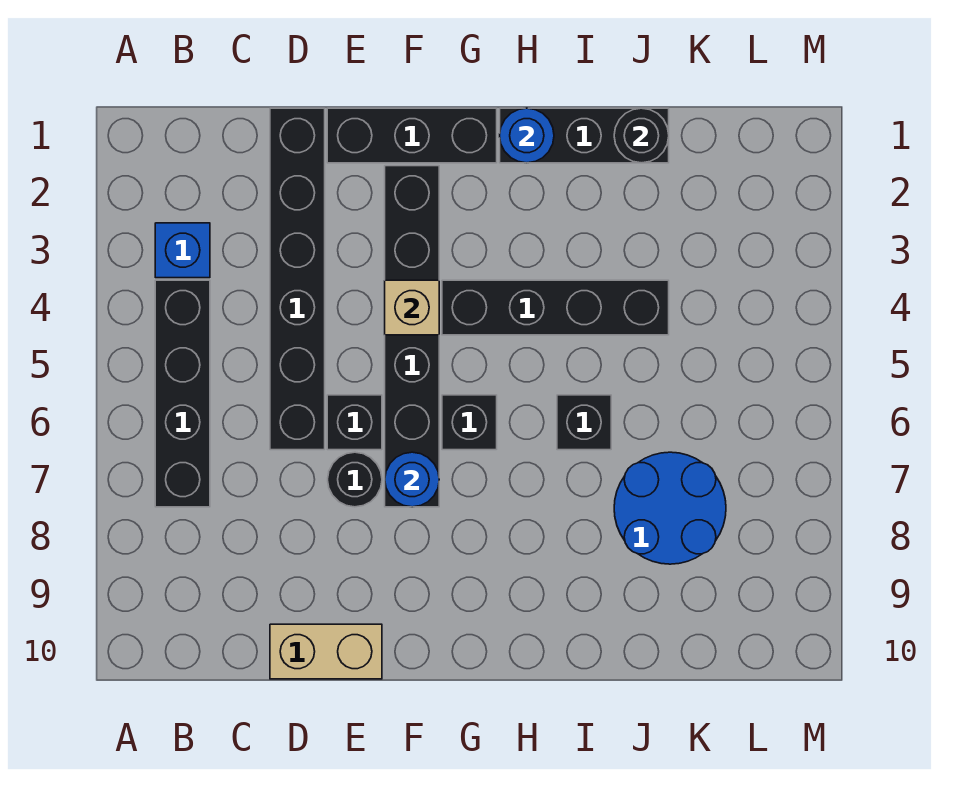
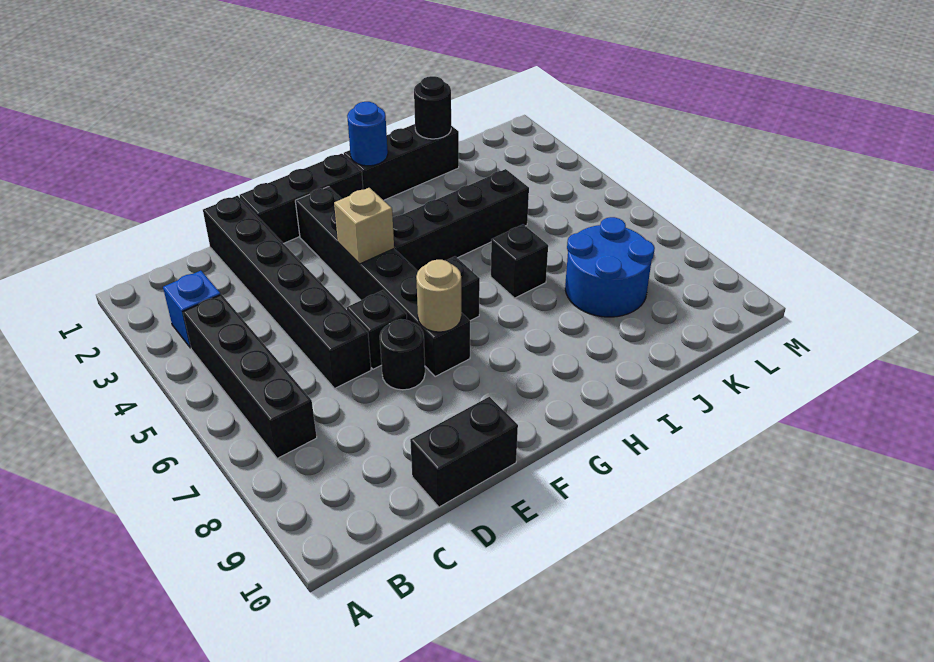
tan brick D10:E10 level 1 -> black brick D10:E10 level 1
blue round brick F7 level 2 -> tan round brick F7 level 2

